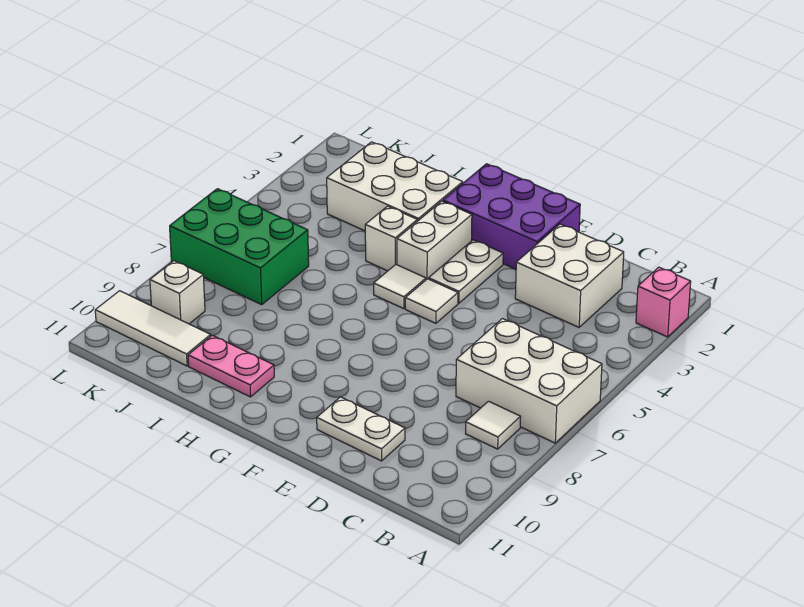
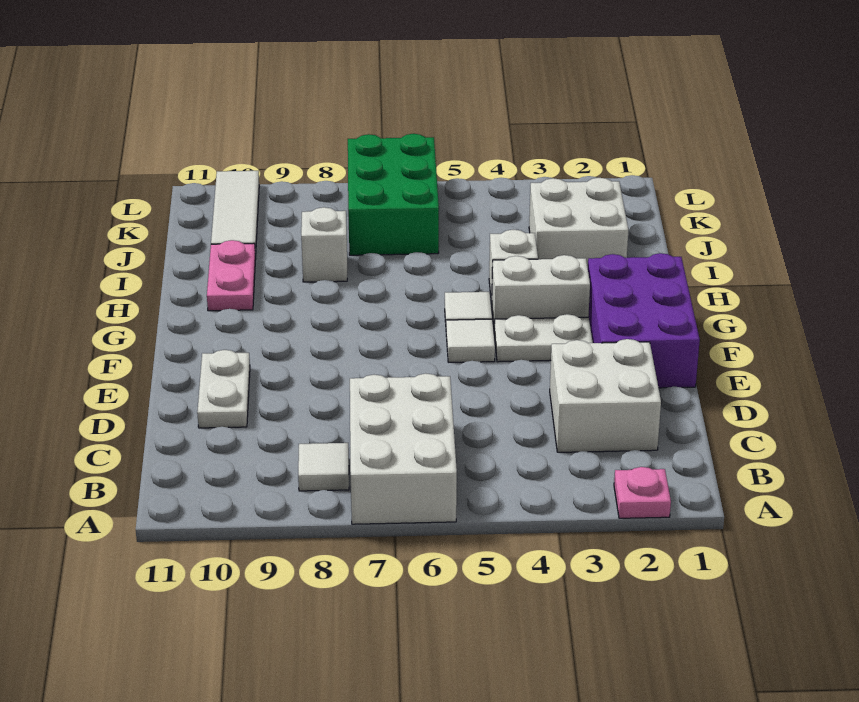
pink brick A2 level 1 -> pink plate A2 level 1
white brick H2:J3 level 1 -> white brick I2:J3 level 1
white brick K9 level 1 -> white brick I8 level 1

